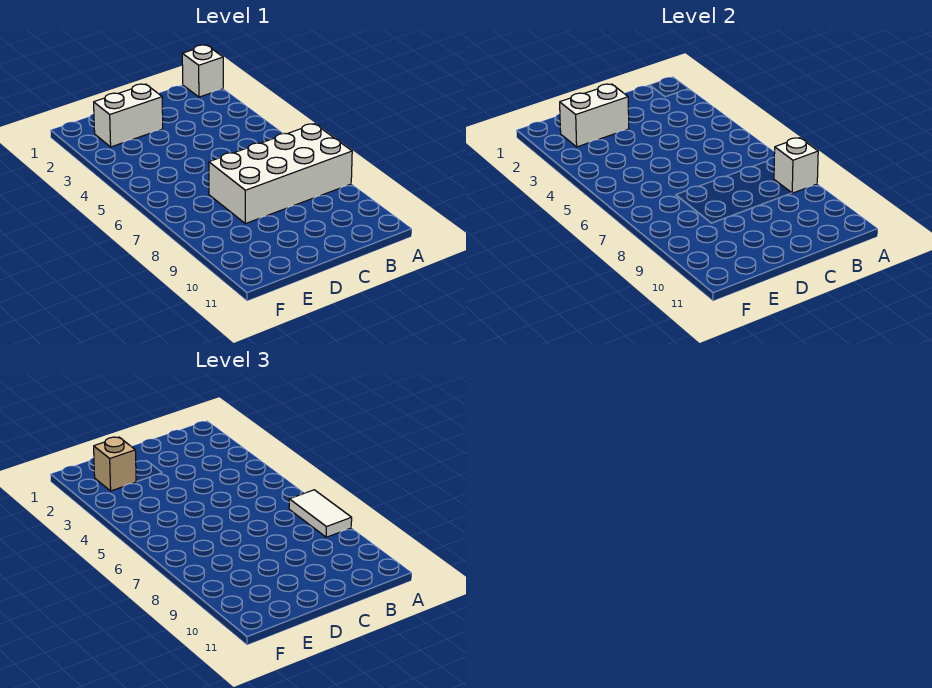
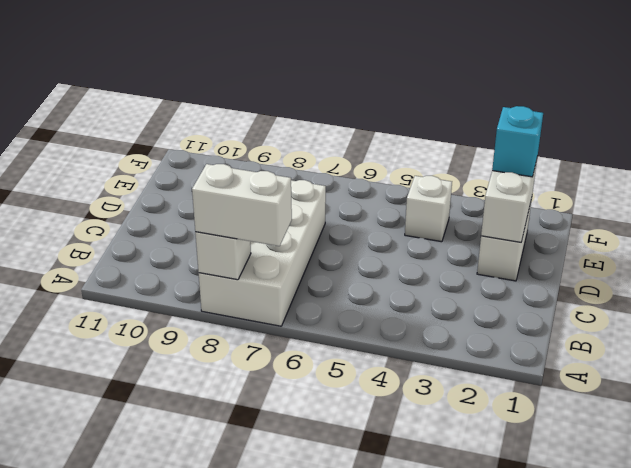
white brick A1 level 1 -> white brick E4 level 1
white tile A7:A8 level 3 -> white brick A7:A8 level 3
tan brick E2 level 3 -> cyan brick E2 level 3

